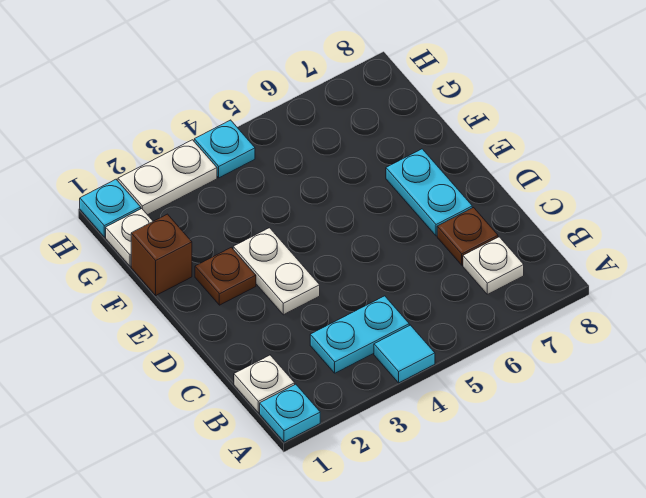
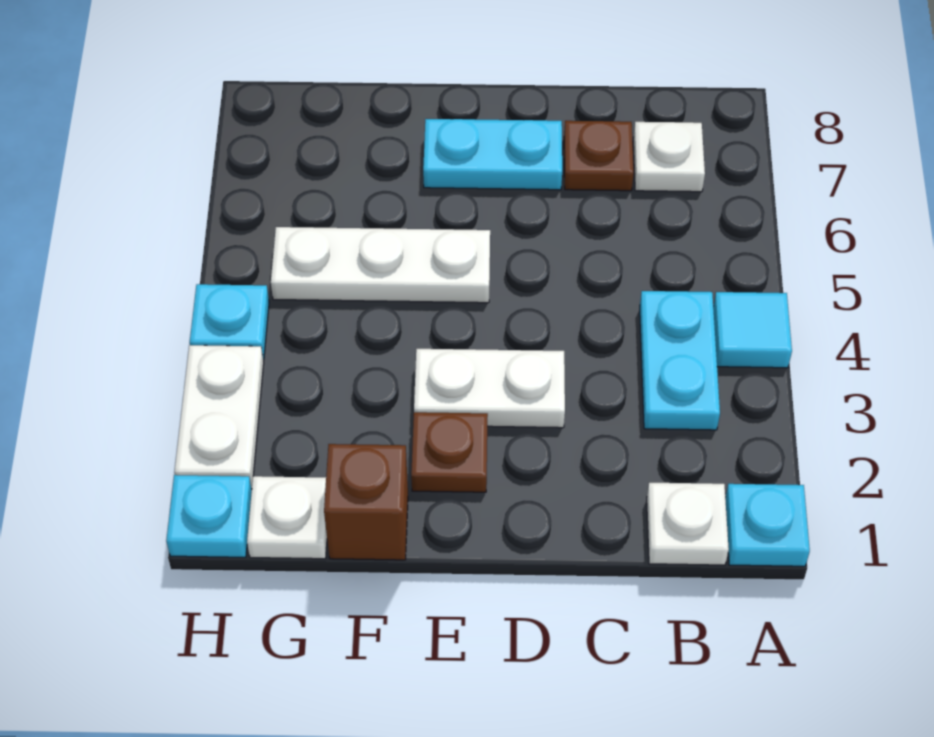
none -> white plate E5:G5 level 1

